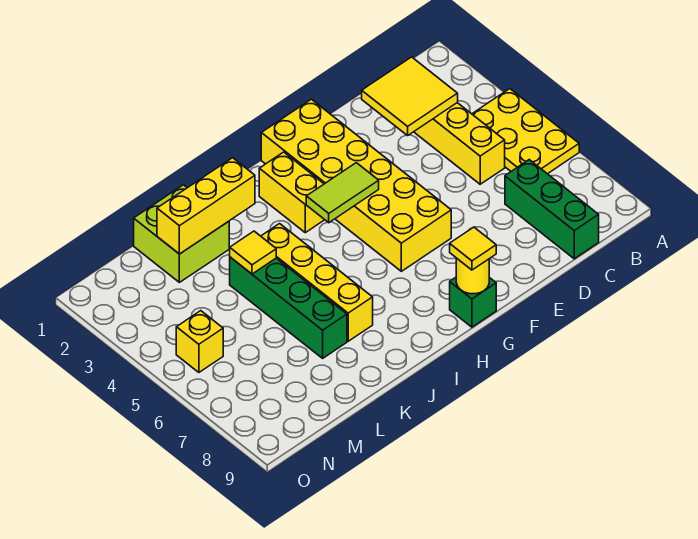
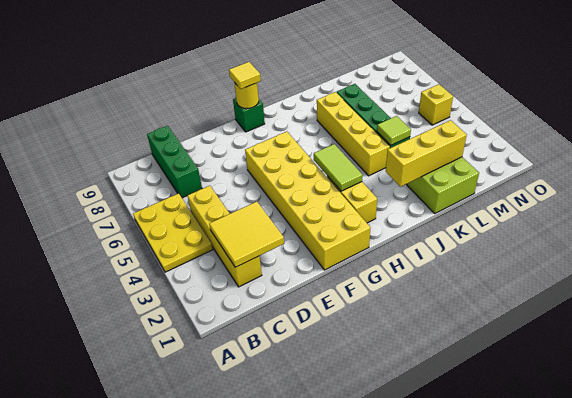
lime tile G4:H4 level 2 -> lime tile H3:H4 level 2
yellow tile K4 level 2 -> lime tile K4 level 2

